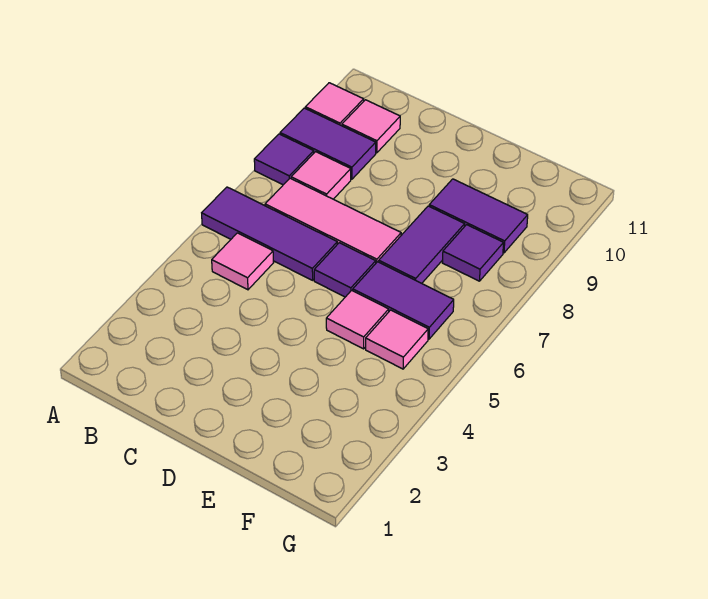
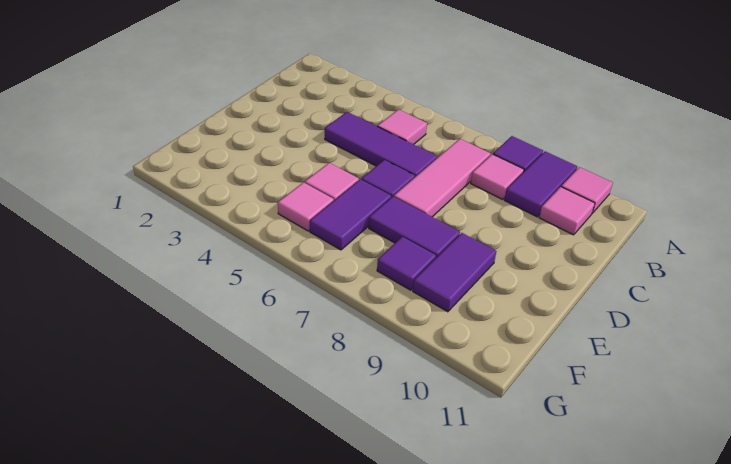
purple tile A6:C6 level 1 -> purple tile C4:C6 level 1

